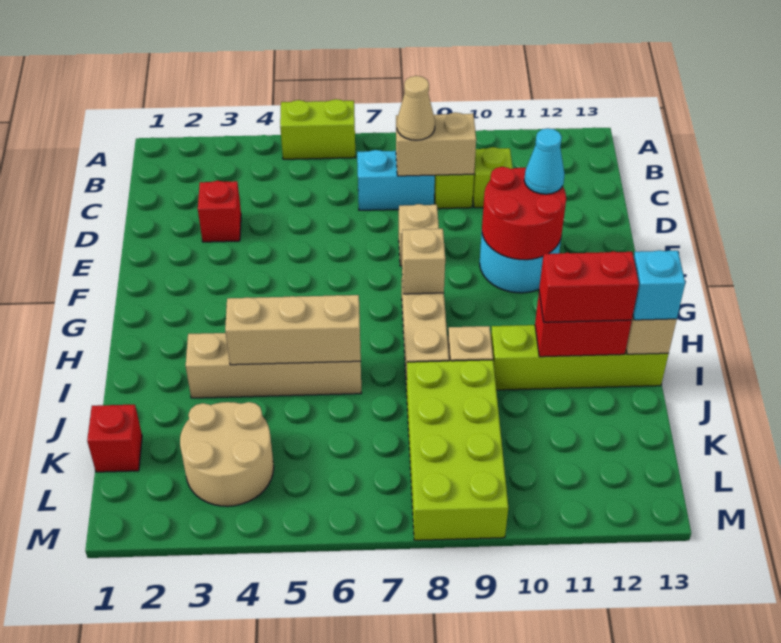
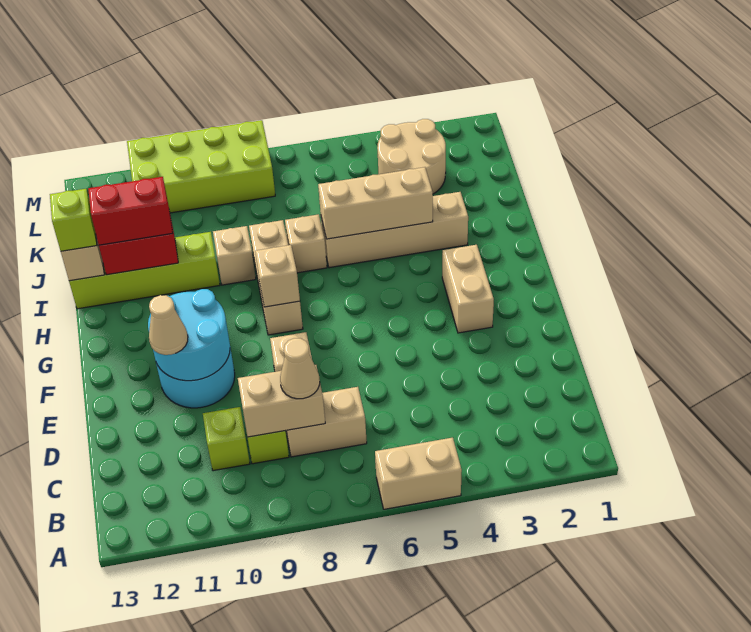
lime brick A5:A6 level 1 -> tan brick A5:A6 level 1
cyan brick C7:C8 level 1 -> tan brick C7:C8 level 1
red brick D3 level 1 -> none
red round brick E10:F11 level 2 -> cyan round brick E10:F11 level 2
cyan cone E11 level 3 -> tan cone E11 level 3
none -> tan brick F3:G3 level 1
none -> tan brick I7 level 1
cyan brick I13 level 3 -> lime brick I13 level 3
lime brick J8:M9 level 1 -> lime brick L8:M11 level 1
red brick K1 level 1 -> none

